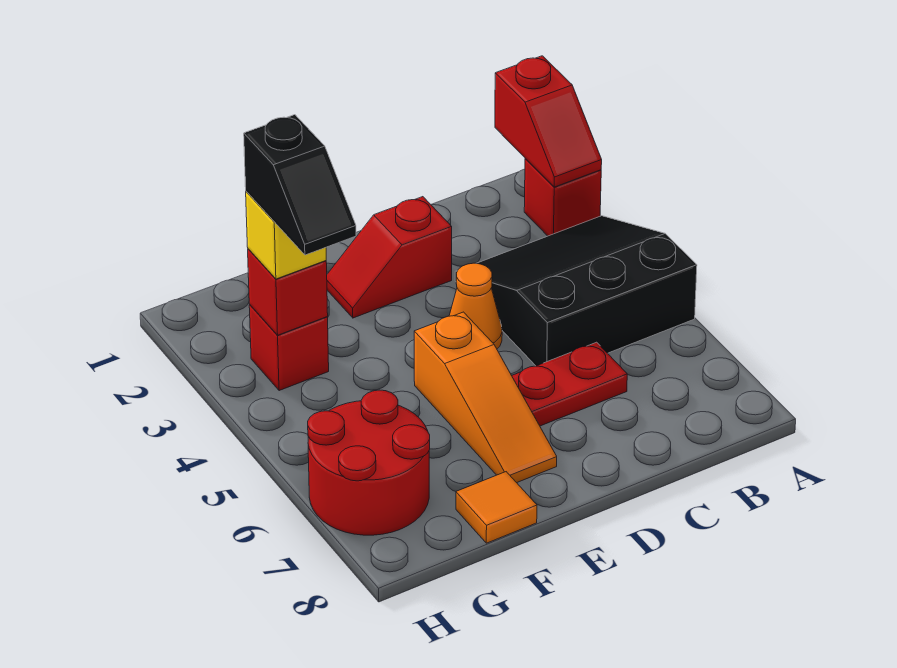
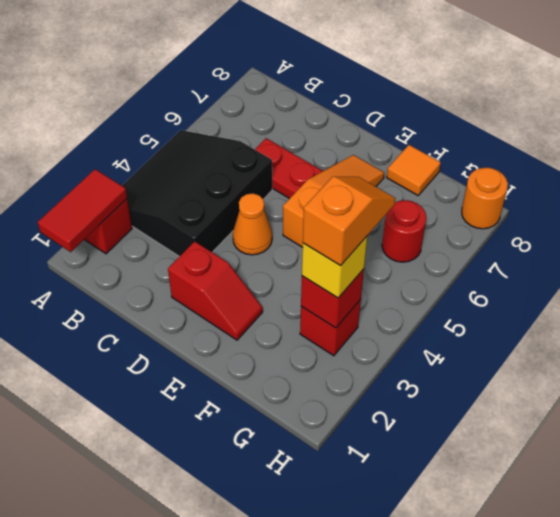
red slope A1:A2 level 2 top 1 -> red tile A1:A2 level 2
black slope A3:C5 level 1 top 5 -> black slope A3:C5 level 1 top C
black slope G3:G4 level 4 top 3 -> orange slope G3:G4 level 4 top 3
red round brick G6:H7 level 1 -> red round brick G6 level 1
none -> orange round brick H8 level 1

